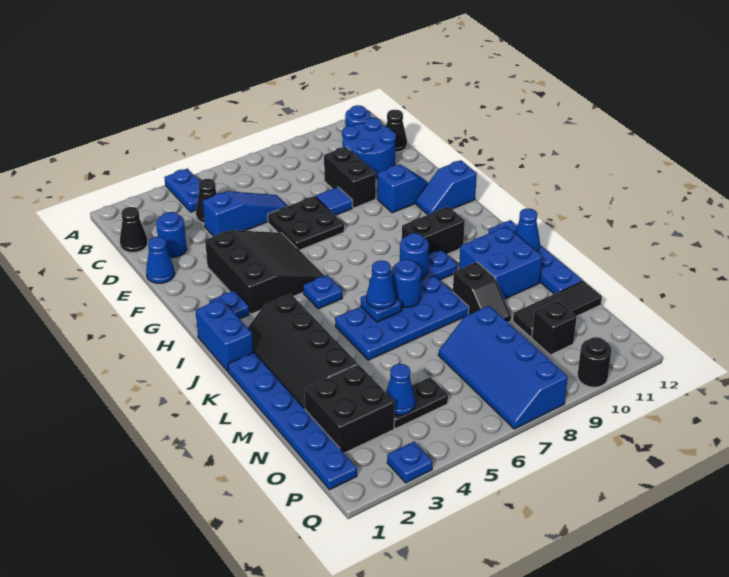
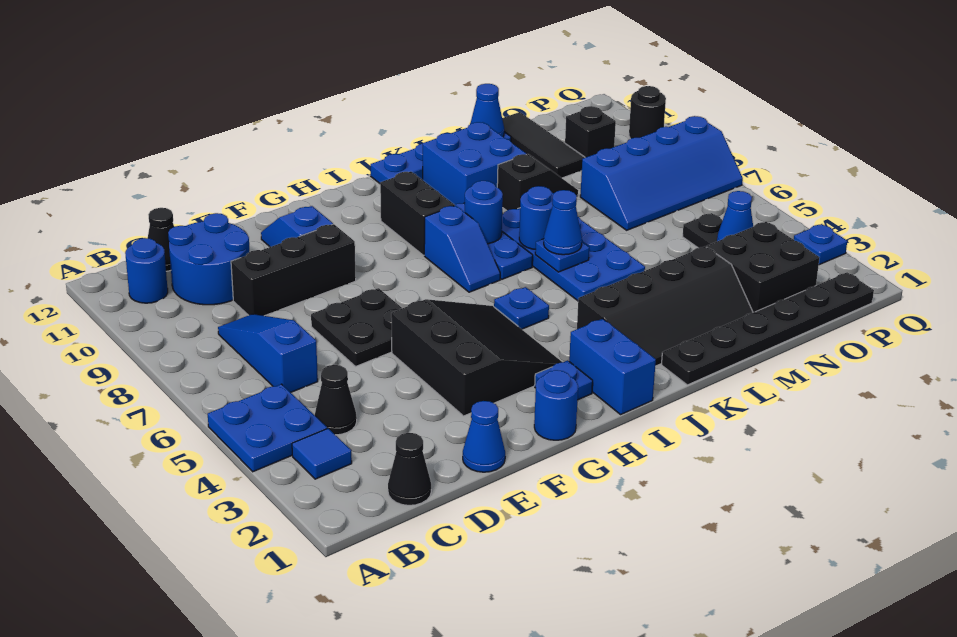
blue plate A4:B4 level 1 -> blue plate A4:B5 level 1
blue round brick D2 level 1 -> blue round brick G1 level 1
blue slope D4:D6 level 1 top 4 -> blue slope C6:C8 level 1 top 6
black brick D9:E9 level 1 -> black brick D9:F9 level 1
blue tile E8 level 1 -> blue tile B3 level 1
black slope F3:H5 level 1 top 3 -> black slope F3:H5 level 1 top F
blue slope G11:G12 level 1 top 12 -> blue slope I7:I8 level 1 top 8
blue brick I1:J1 level 1 -> blue brick I1:I2 level 1
blue plate K1:P1 level 1 -> black plate K1:P1 level 1
blue cone K12 level 2 -> blue cone M12 level 2

